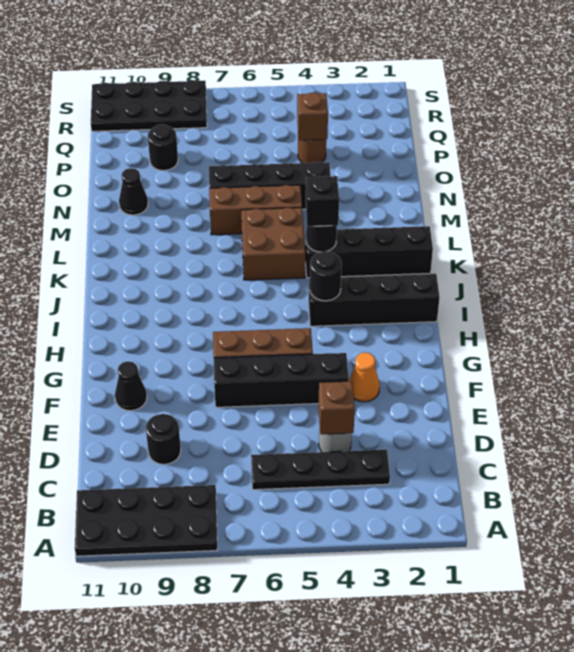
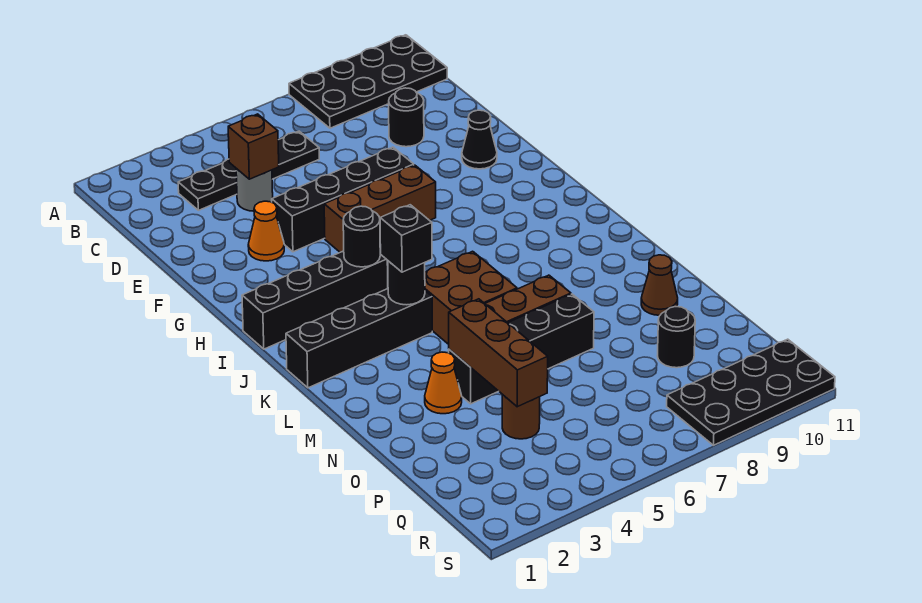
none -> orange cone N3 level 1
black cone N10 level 1 -> brown cone N10 level 1
brown brick P4 level 2 -> brown brick N4:P4 level 2

